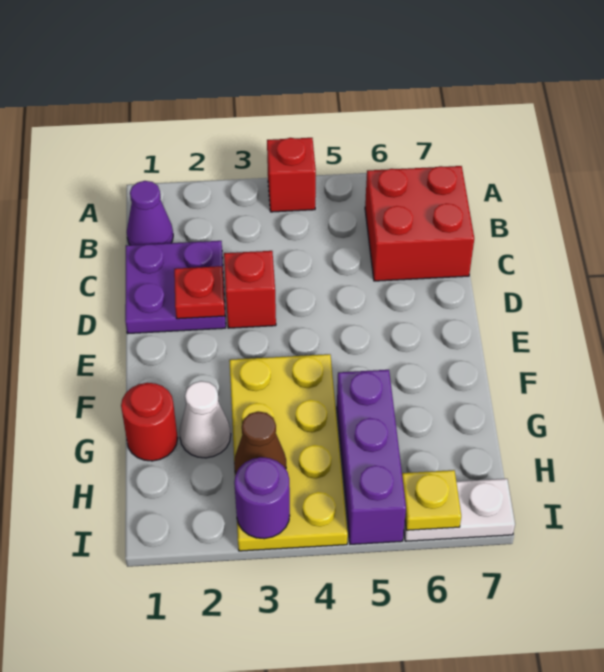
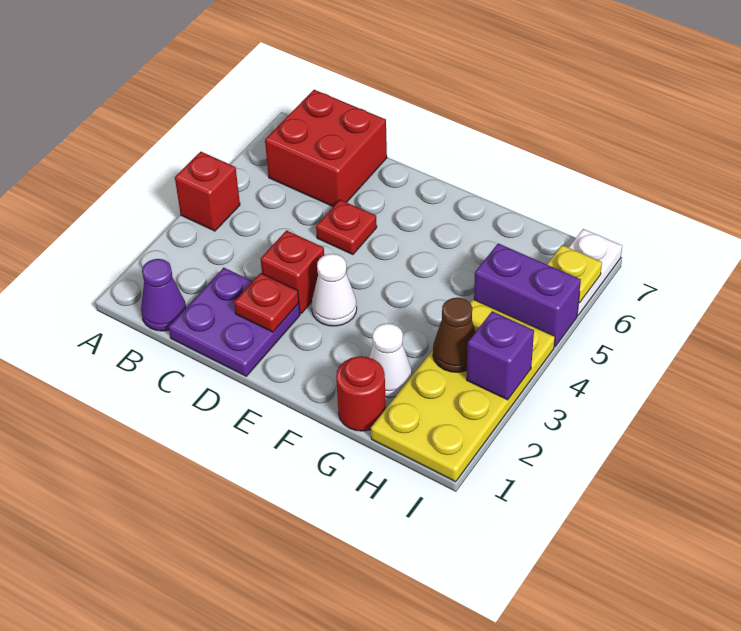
none -> red plate D5 level 1
none -> white cone E3 level 1
yellow plate F3:I4 level 1 -> yellow plate H1:I4 level 1
purple brick G5:I5 level 1 -> purple brick H5:I5 level 1
purple round brick I3 level 2 -> purple brick I3 level 2

